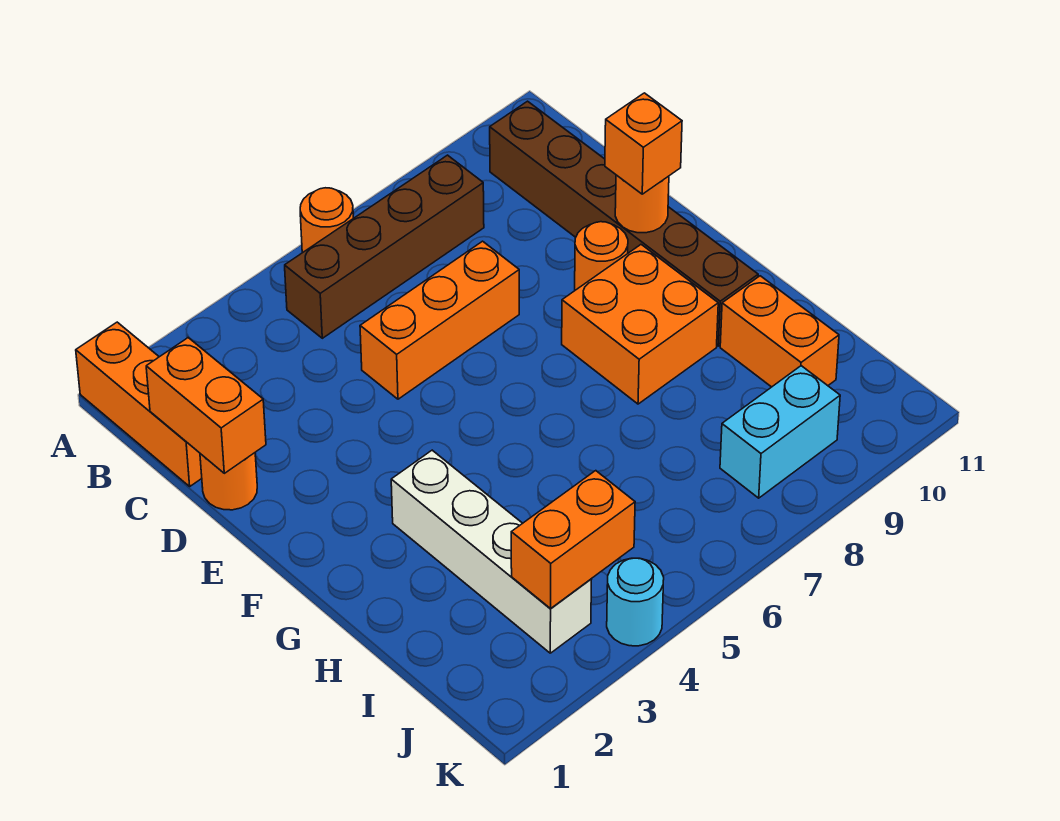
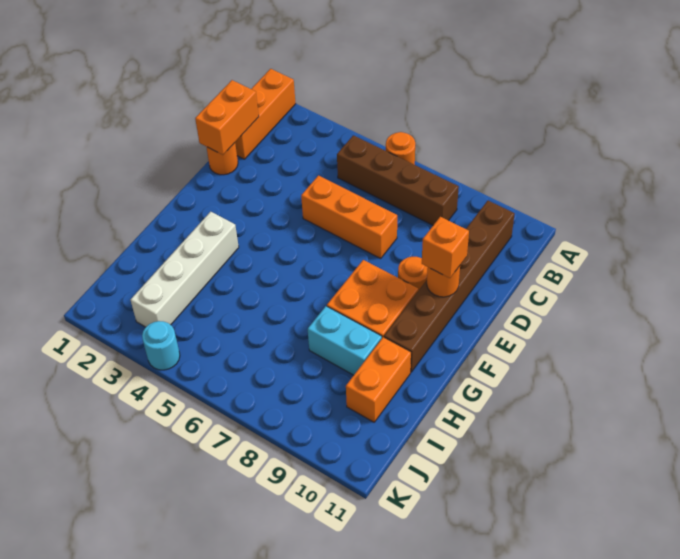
orange brick J3:J4 level 2 -> none
cyan brick J8:J9 level 1 -> cyan brick H8:H9 level 1

